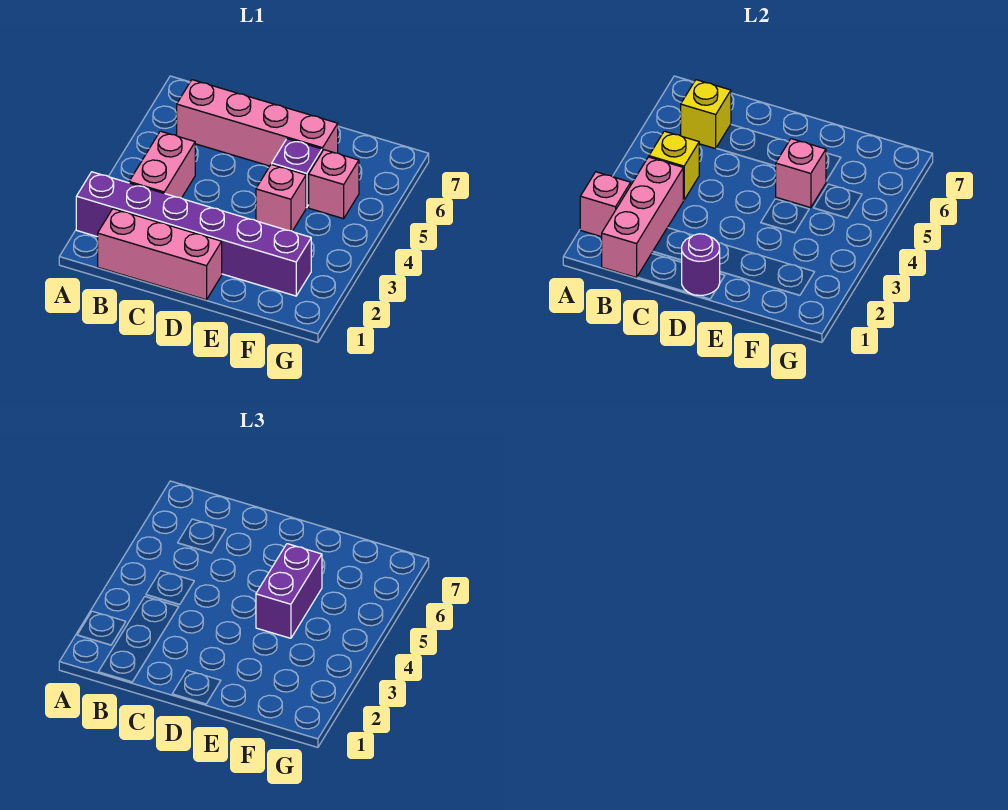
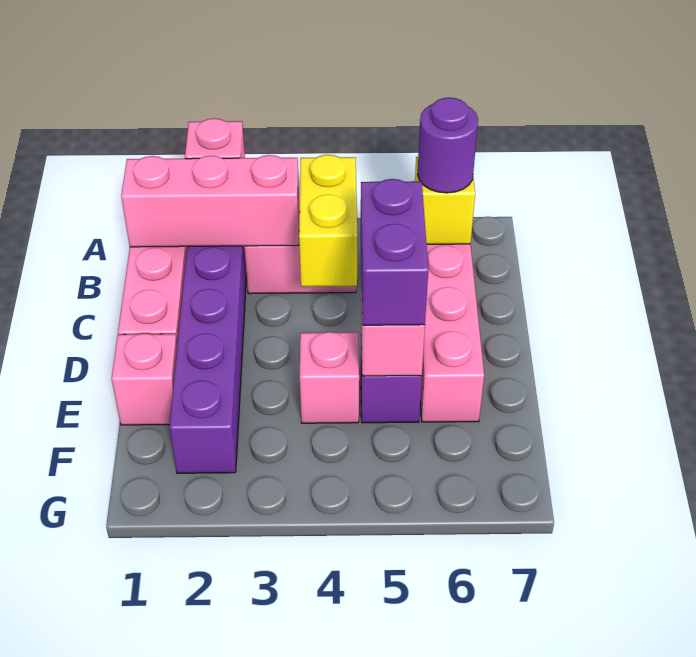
yellow brick B4 level 2 -> yellow brick B4:C4 level 2
purple round brick D1 level 2 -> purple round brick B6 level 3
purple brick E4:E5 level 3 -> purple brick D5:E5 level 3
pink brick F5 level 1 -> pink brick E1 level 1

